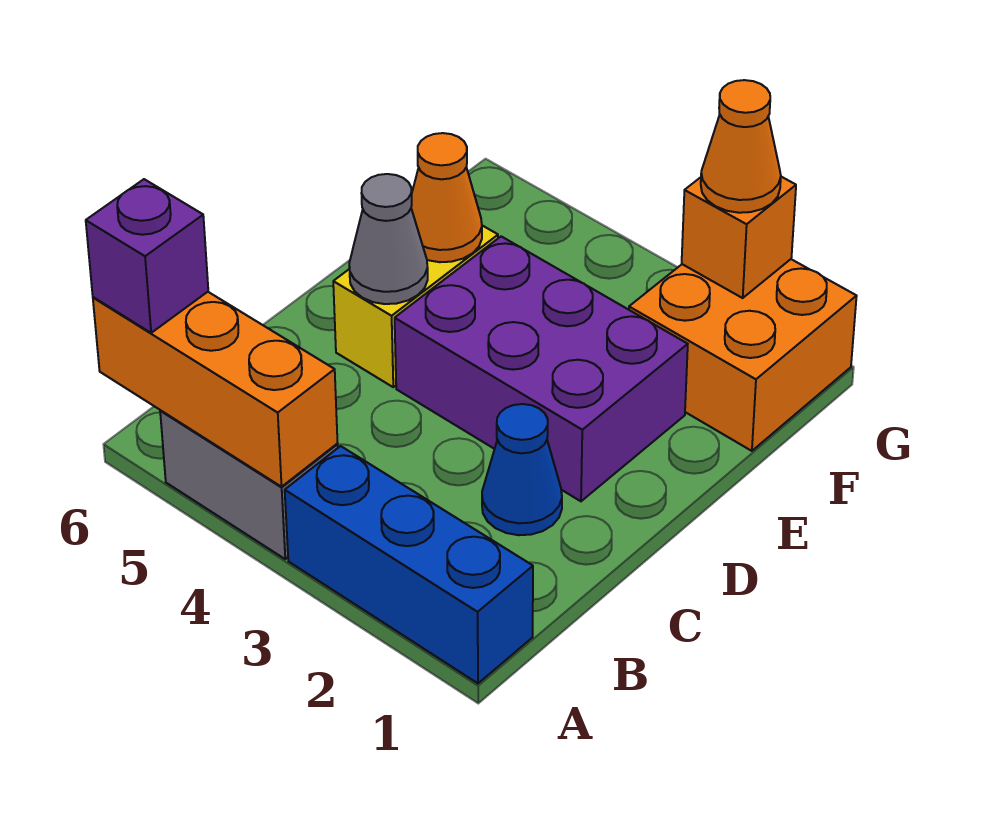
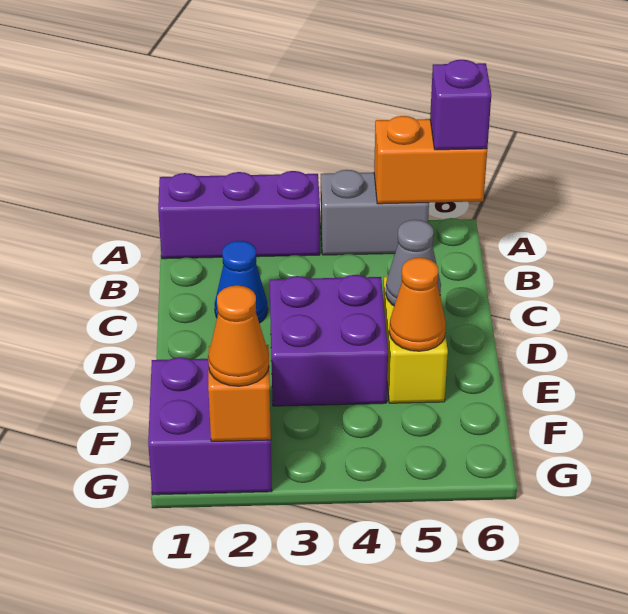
blue brick A1:A3 level 1 -> purple brick A1:A3 level 1
orange brick A4:A6 level 2 -> orange brick A5:A6 level 2
purple brick D2:E4 level 1 -> purple brick D3:E4 level 1
orange brick F1:G2 level 1 -> purple brick F1:G2 level 1

